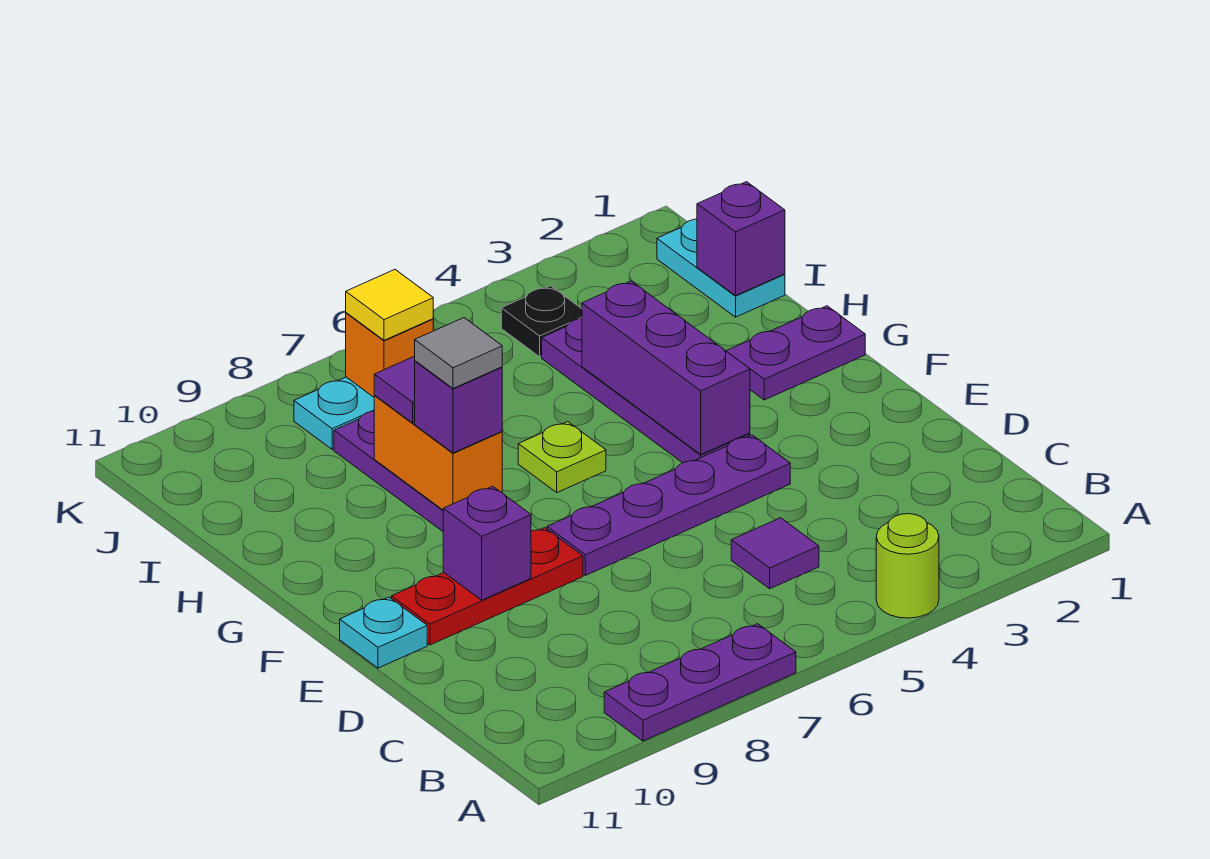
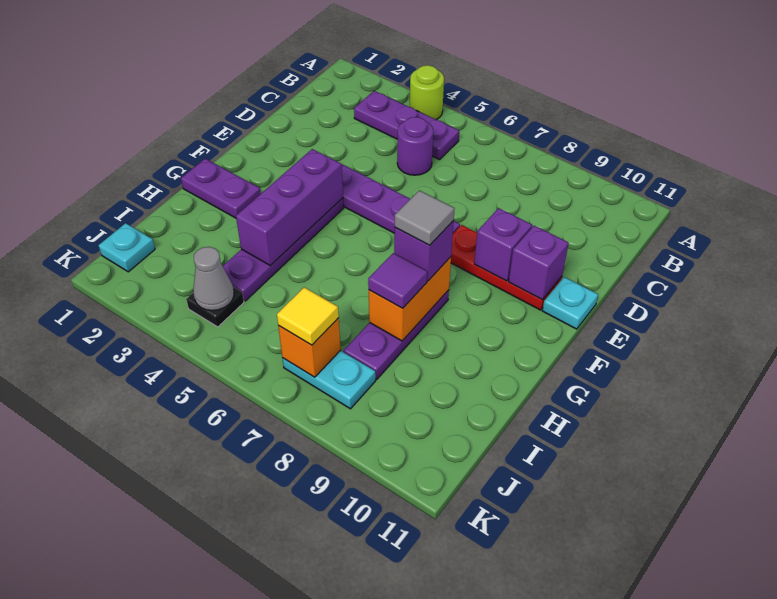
purple plate A7:A9 level 1 -> purple plate B3:B5 level 1
purple tile C5 level 1 -> purple round brick C5 level 1
lime plate G6 level 1 -> none
cyan plate I1:J1 level 1 -> cyan plate J1 level 1
purple brick I1 level 2 -> purple brick E10 level 2
none -> grey cone J4 level 2

